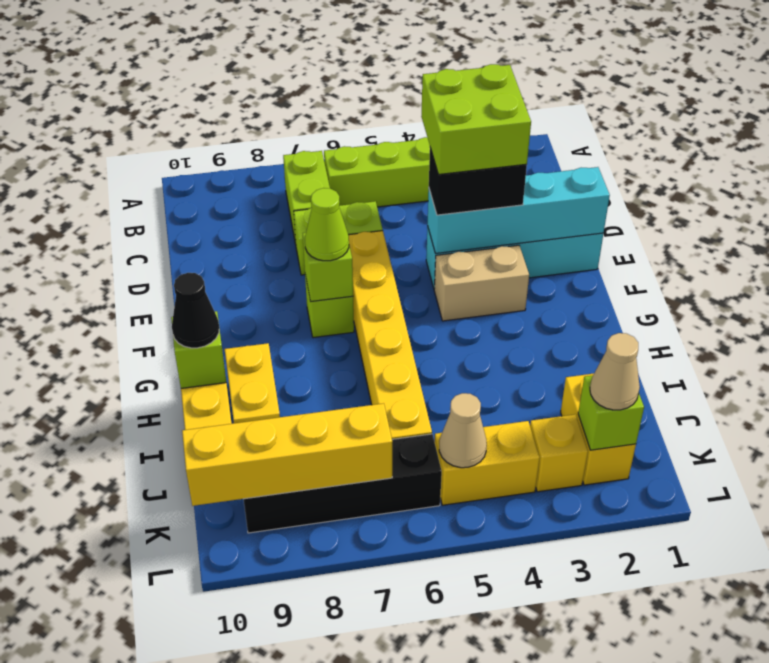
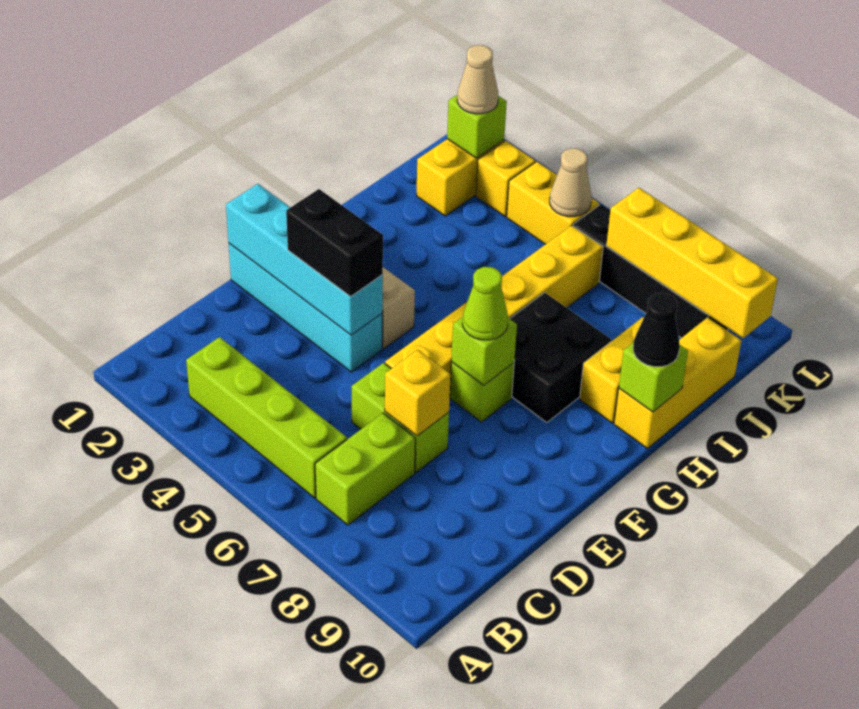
lime brick D3:E4 level 4 -> none
none -> yellow brick D7 level 2
none -> black brick G7:H8 level 1

